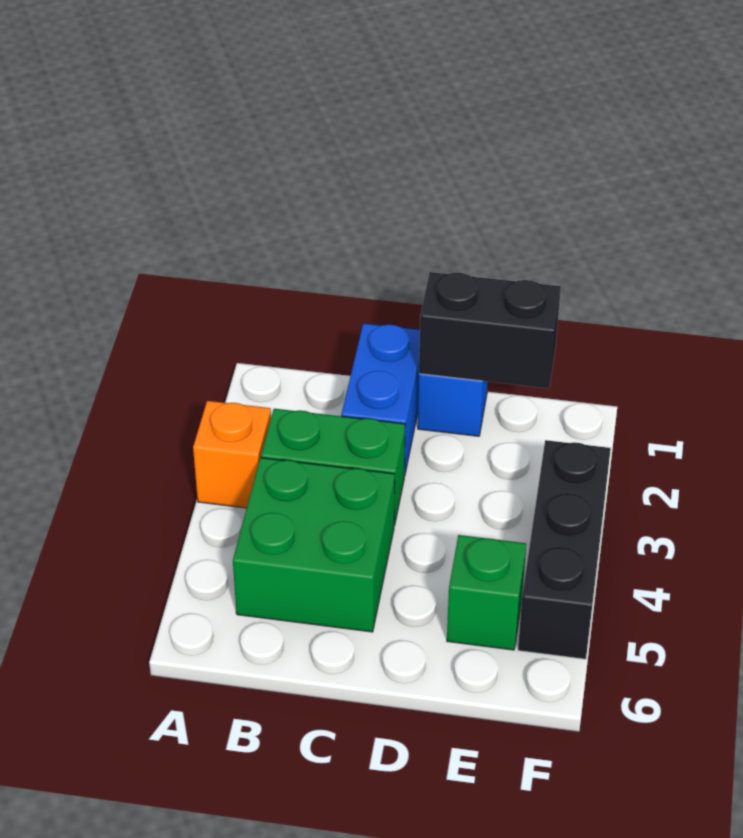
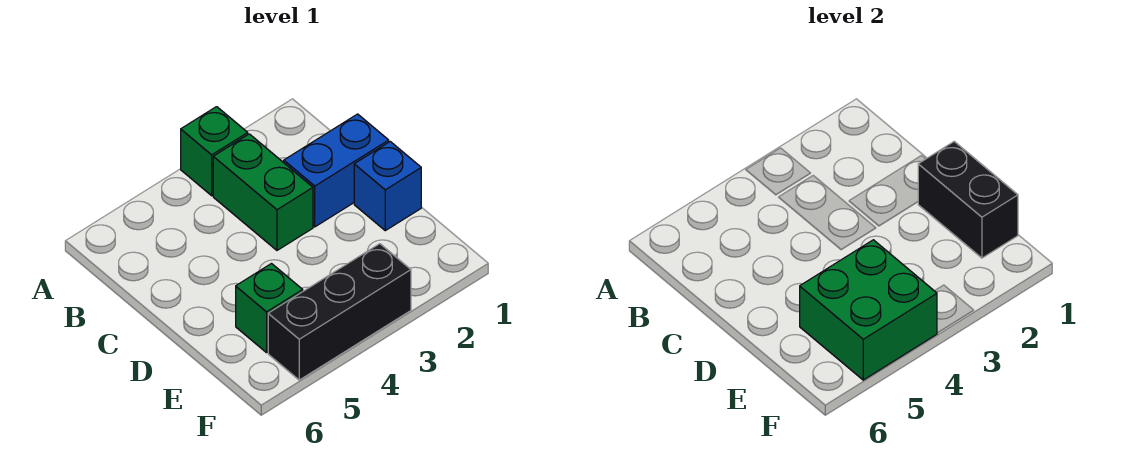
orange brick A3 level 1 -> green brick A3 level 1
green brick B4:C5 level 1 -> green brick E4:F5 level 2

